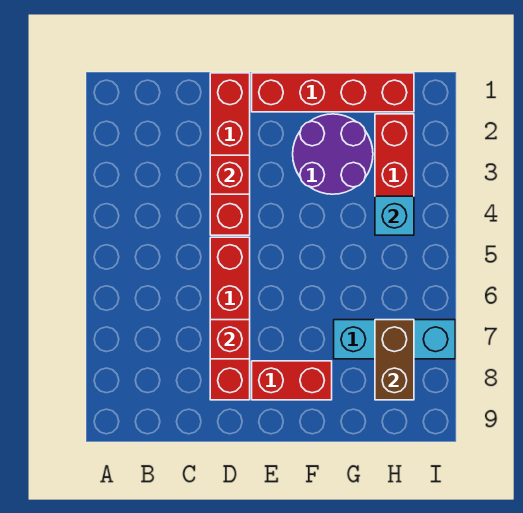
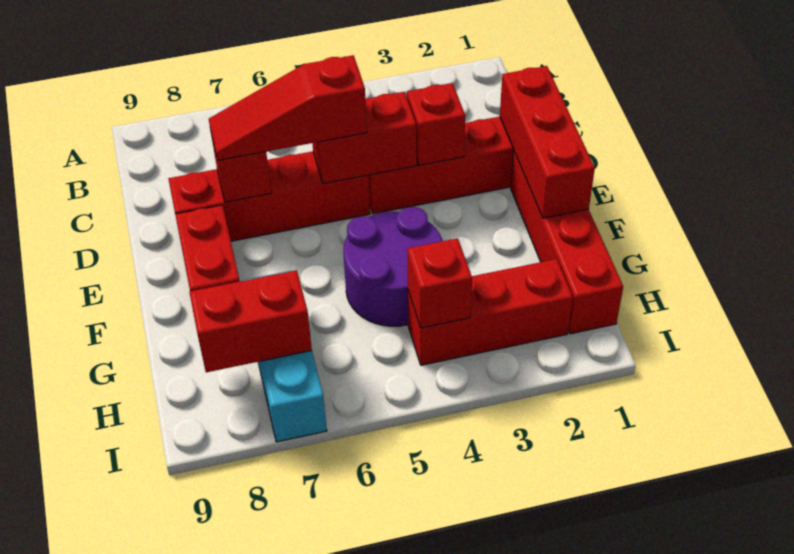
none -> red brick D1:F1 level 2
none -> red brick D4:D5 level 2
none -> red slope D5:D7 level 3 top 5
purple round brick F2:G3 level 1 -> purple round brick F4:G5 level 1
cyan brick H4 level 2 -> red brick H4 level 2
brown brick H7:H8 level 2 -> red brick H7:H8 level 2

